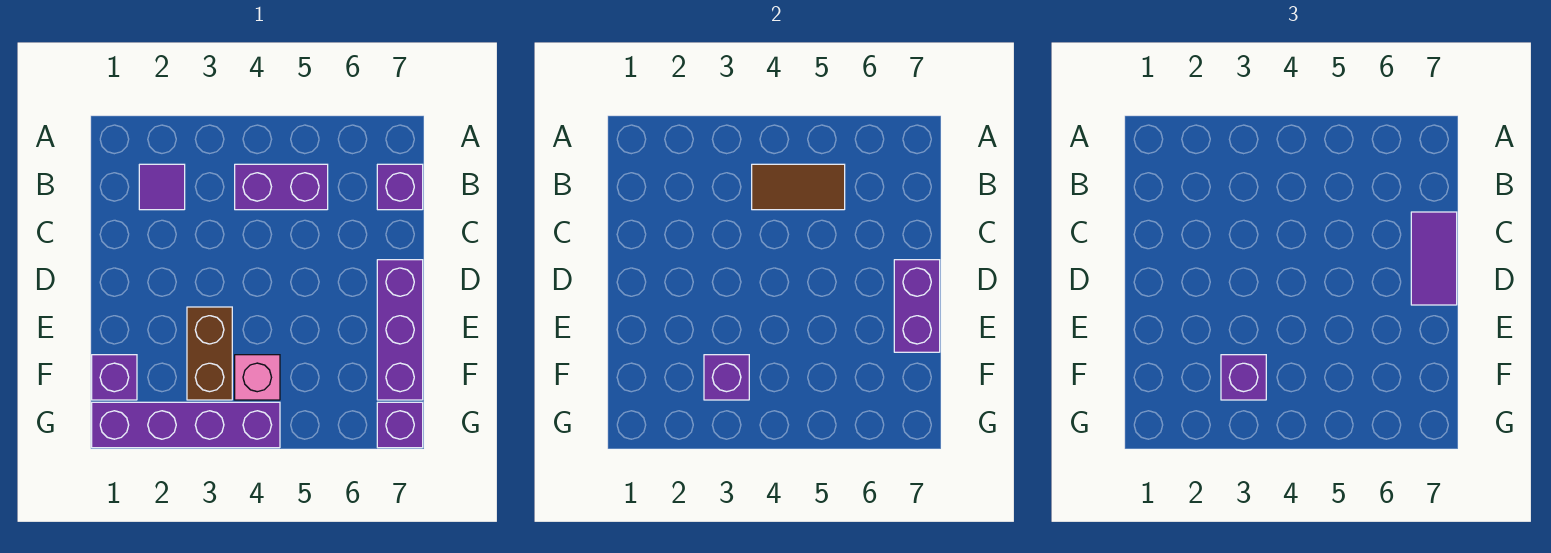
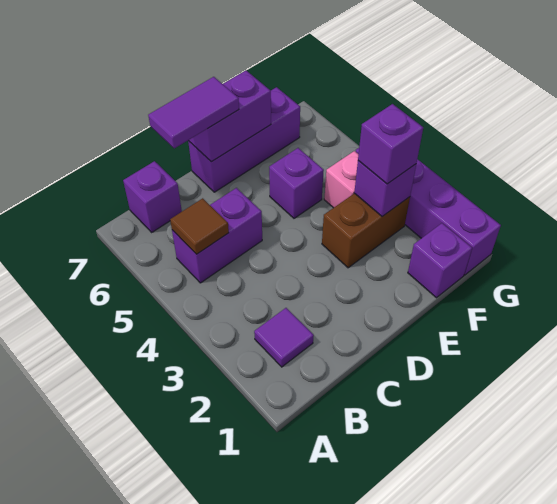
purple brick B4:B5 level 1 -> purple brick B5:C5 level 1
brown tile B4:B5 level 2 -> brown tile B5 level 2
purple brick G7 level 1 -> purple brick E5 level 1

